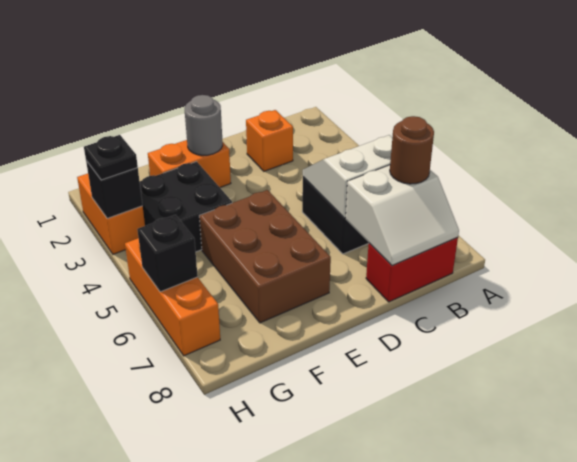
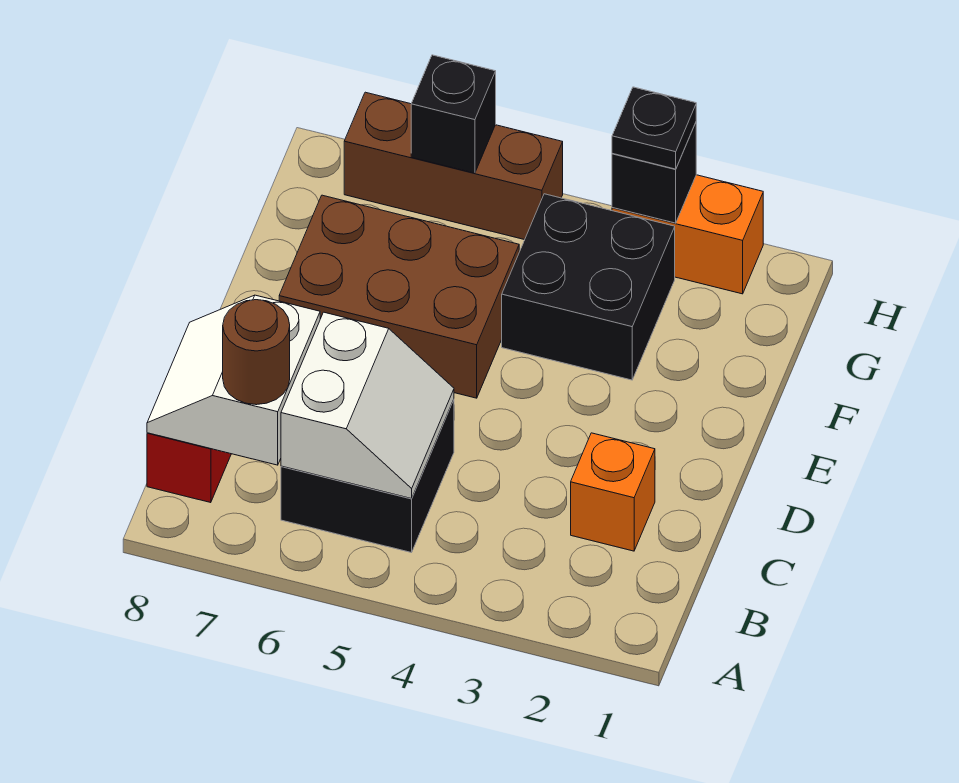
orange brick E2:F2 level 1 -> none
grey round brick E2 level 2 -> none
orange brick H5:H7 level 1 -> brown brick H5:H7 level 1

